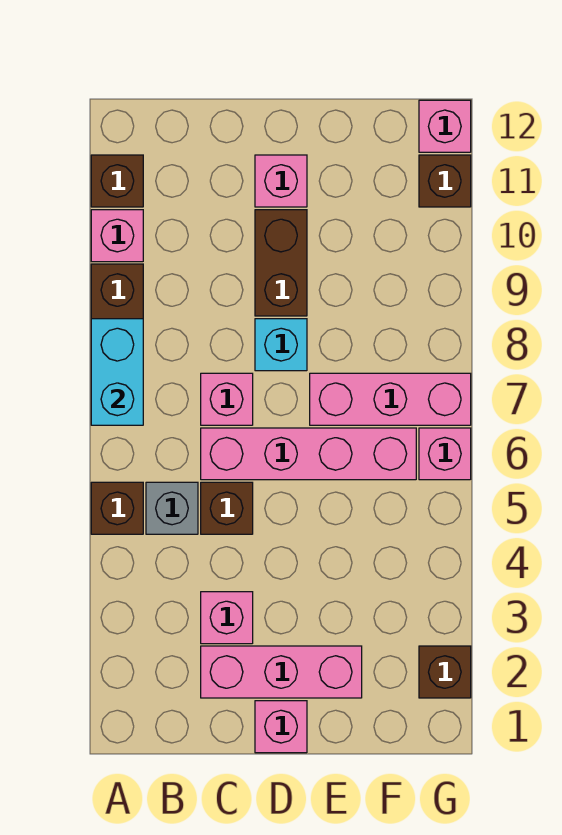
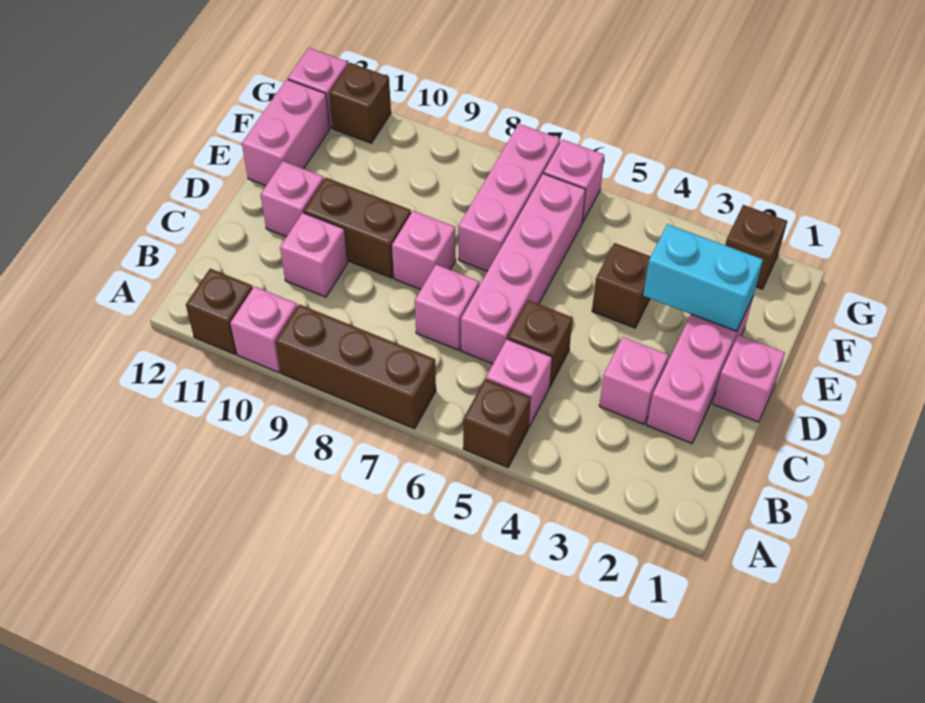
cyan brick A7:A8 level 2 -> cyan brick E2:E3 level 2
grey brick B5 level 1 -> pink brick B5 level 1
none -> pink brick C10 level 1
cyan brick D8 level 1 -> pink brick D8 level 1
none -> brown brick E4 level 1
none -> pink brick E12:F12 level 1

